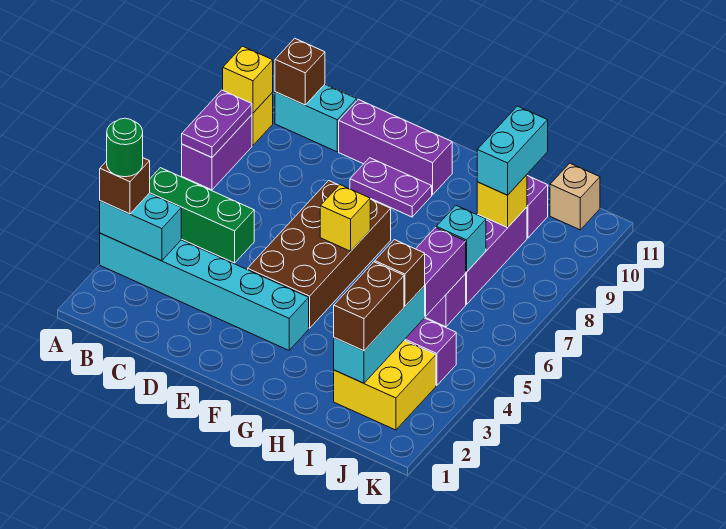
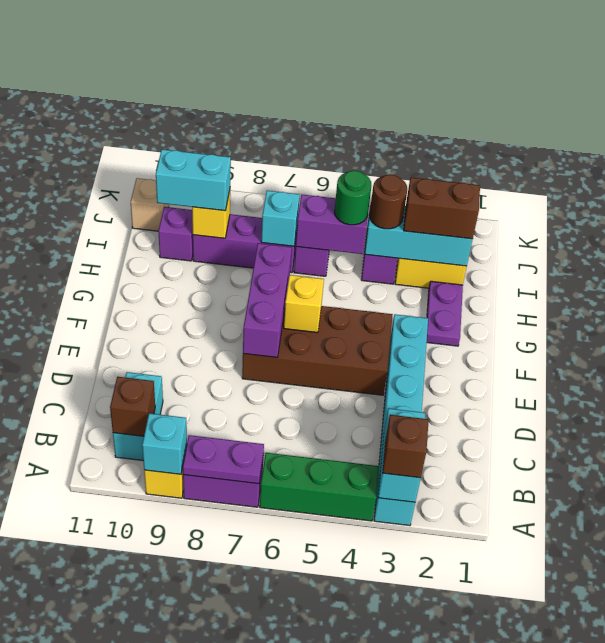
green round brick A3 level 4 -> green round brick I5 level 3
green brick A5:C5 level 1 -> green brick A4:A6 level 1
yellow brick A9 level 2 -> cyan brick A9 level 2
purple brick D10:F10 level 1 -> purple brick E7:G7 level 2
purple plate E9:F9 level 1 -> purple plate G2:H2 level 1
brown brick I4 level 3 -> brown round brick I4 level 3

